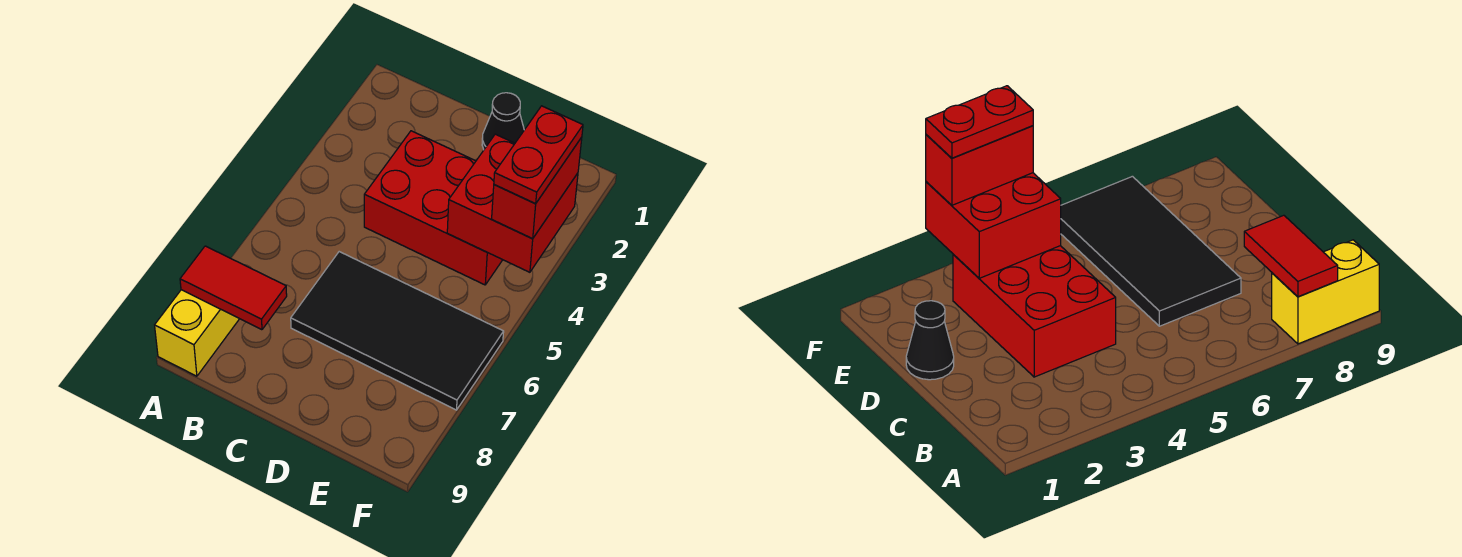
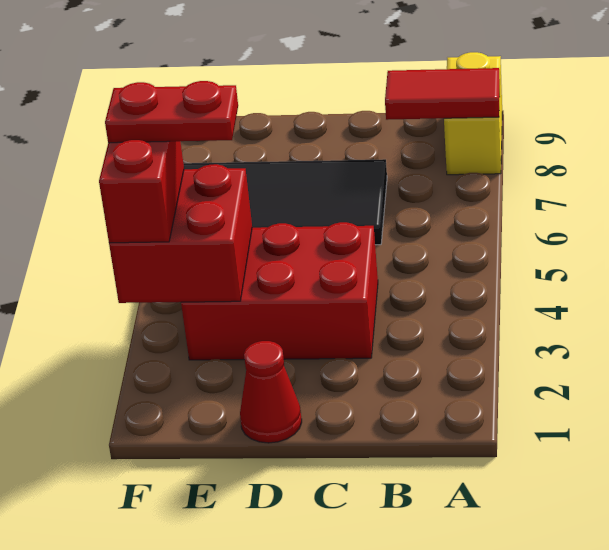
black cone D1 level 1 -> red cone D1 level 1
red plate F3:F4 level 4 -> red plate E4:F4 level 4

